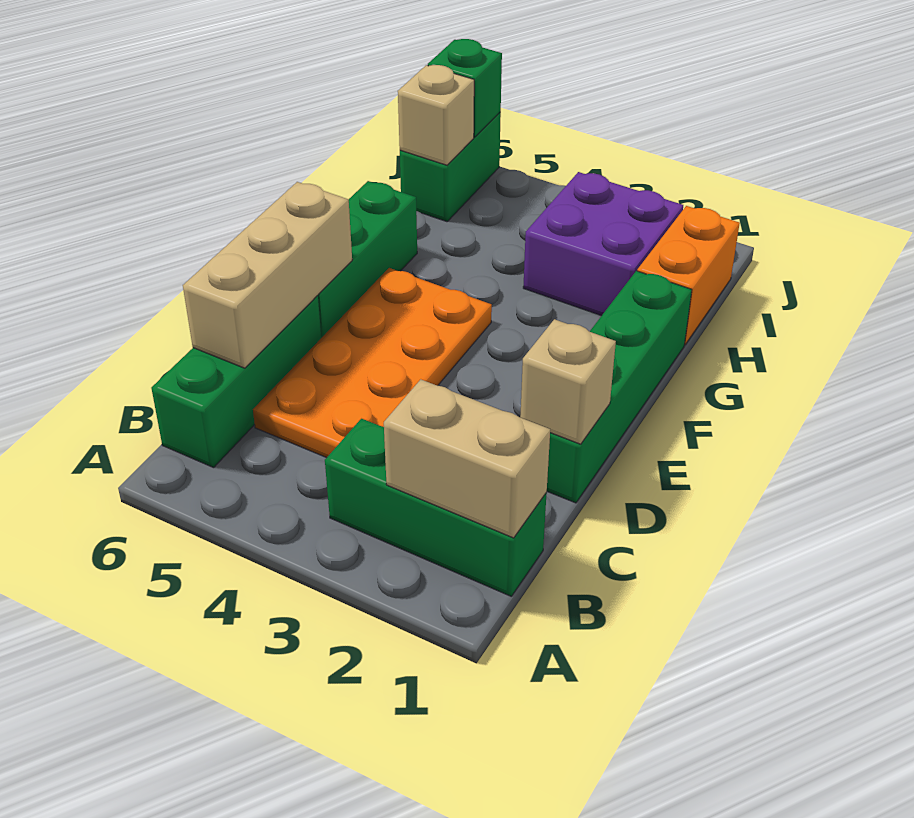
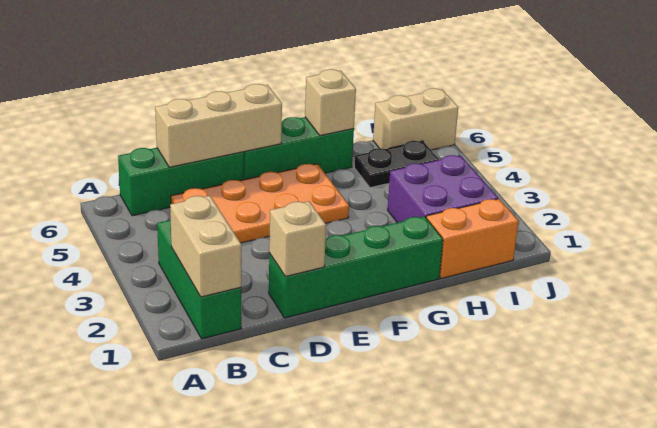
none -> black plate H5:I5 level 1
green brick I6:J6 level 1 -> tan brick I6:J6 level 1
tan brick I6 level 2 -> tan brick G6 level 2
green brick J6 level 2 -> none

